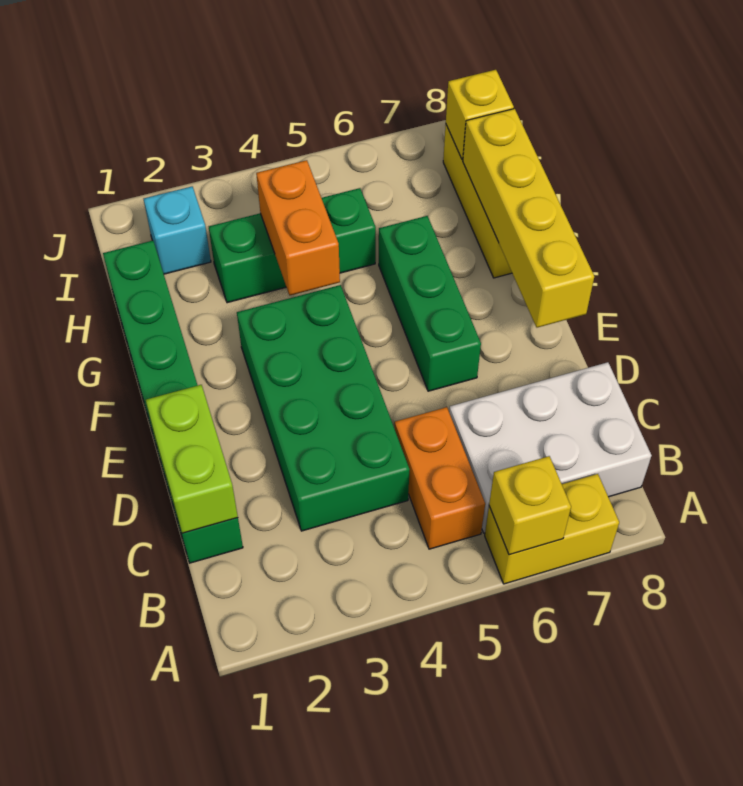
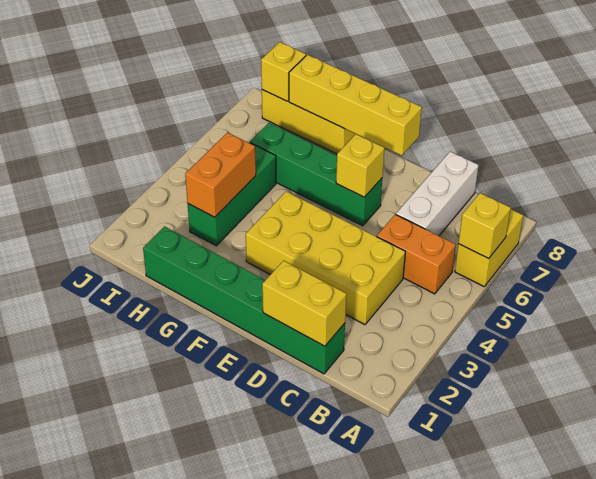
white brick B6:C8 level 1 -> white brick C6:C8 level 1
lime brick C1:D1 level 2 -> yellow brick C1:D1 level 2
green brick C3:F4 level 1 -> yellow brick C3:F4 level 1
green brick E6:G6 level 1 -> green brick E6:H6 level 1
none -> yellow brick E6 level 2
orange brick G4:H4 level 2 -> orange brick H3:H4 level 2
cyan brick I2 level 1 -> none

